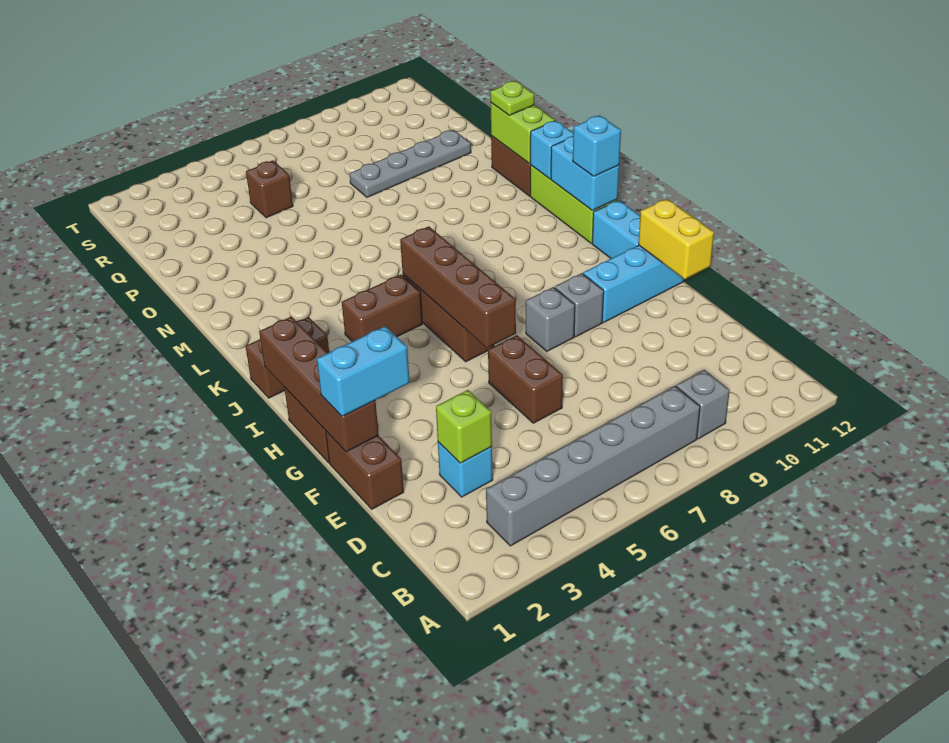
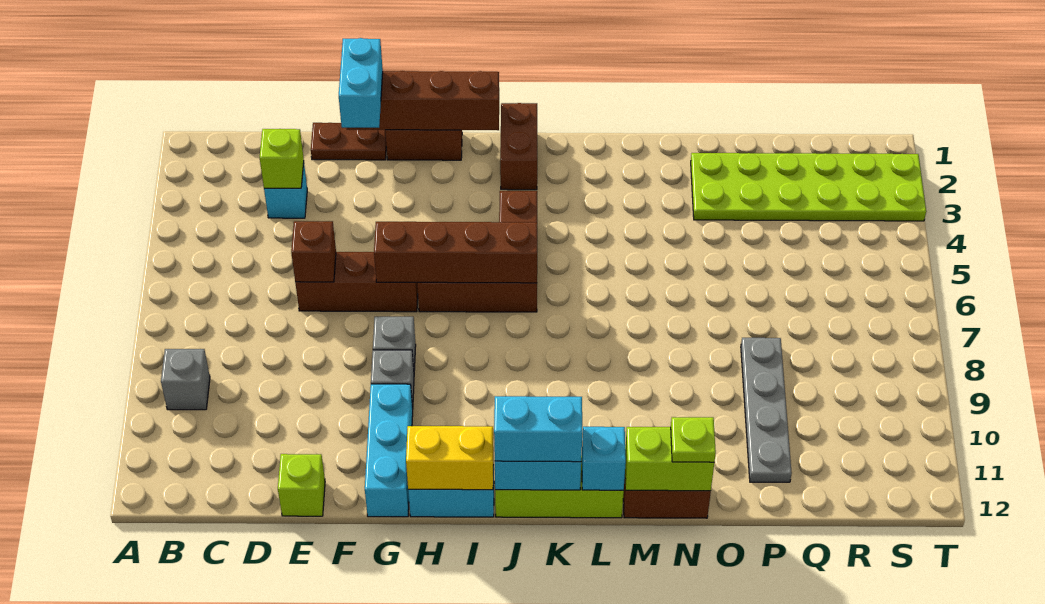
grey brick B3:B8 level 1 -> none
brown brick E1:F1 level 1 -> brown plate E1:F1 level 1
brown brick E6:F6 level 1 -> brown brick E6:G6 level 1
none -> lime brick E12 level 1
yellow brick F12:G12 level 2 -> yellow brick H12:I12 level 2
cyan brick J12 level 3 -> cyan brick J12:K12 level 3
none -> lime plate O2:T3 level 1
brown brick Q5 level 1 -> brown brick E6 level 2

